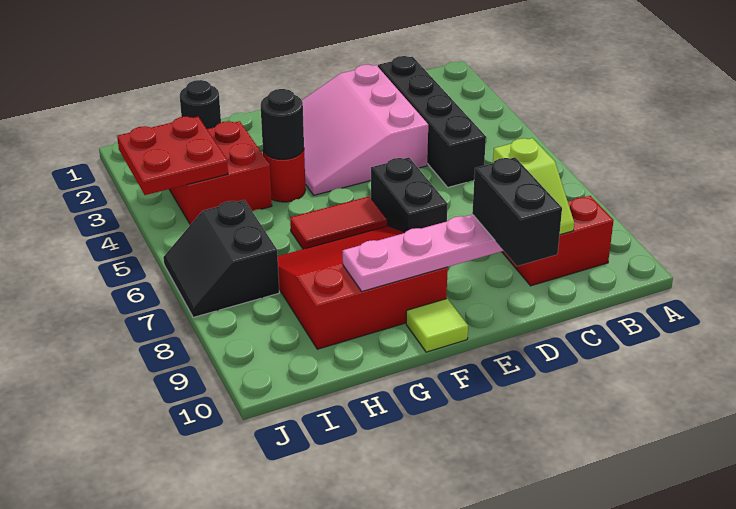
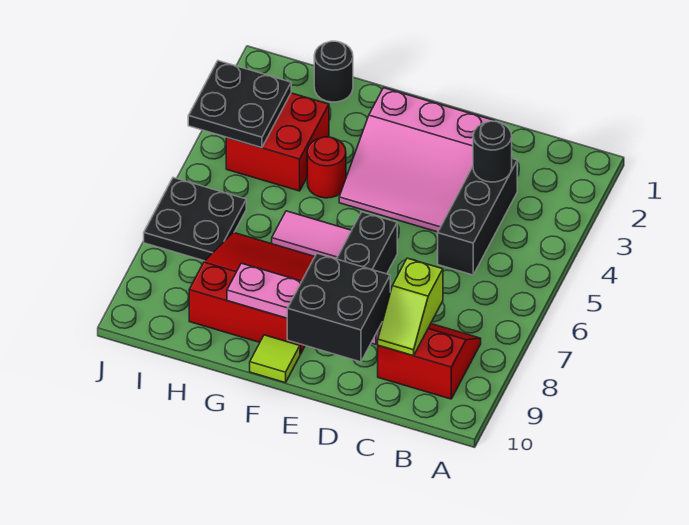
black brick C2:C5 level 1 -> black brick C3:C5 level 1
pink slope D2:F4 level 1 top D -> pink slope D2:F4 level 1 top 2
black brick D9:D10 level 3 -> black brick D9:E10 level 3
red tile F6:G6 level 1 -> pink tile F6:G6 level 1
black round brick G4 level 2 -> black round brick C3 level 2
red plate I3:J4 level 2 -> black plate I3:J4 level 2
black slope I6:J7 level 1 top I -> black plate I6:J7 level 1

